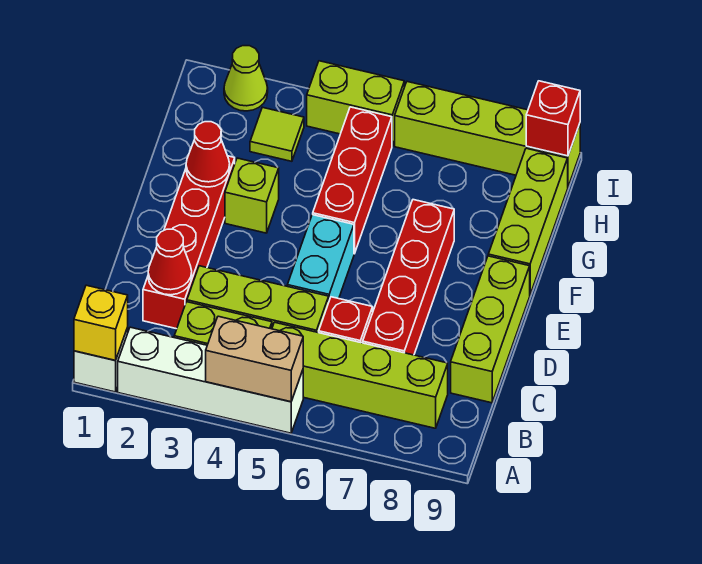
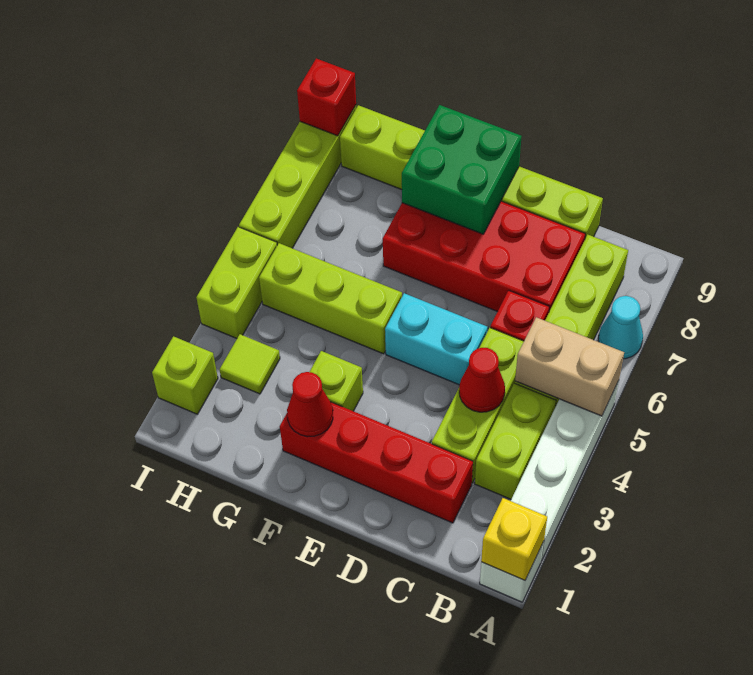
tan brick A4:A5 level 2 -> tan brick A5:B5 level 2
none -> cyan cone A7 level 1
red cone C2 level 2 -> red cone C4 level 2
red brick C7:F7 level 1 -> red brick C7:F8 level 1
none -> green brick E8:F9 level 2
red brick F5:H5 level 1 -> lime brick F5:H5 level 1
lime cone I2 level 1 -> lime brick I2 level 1

